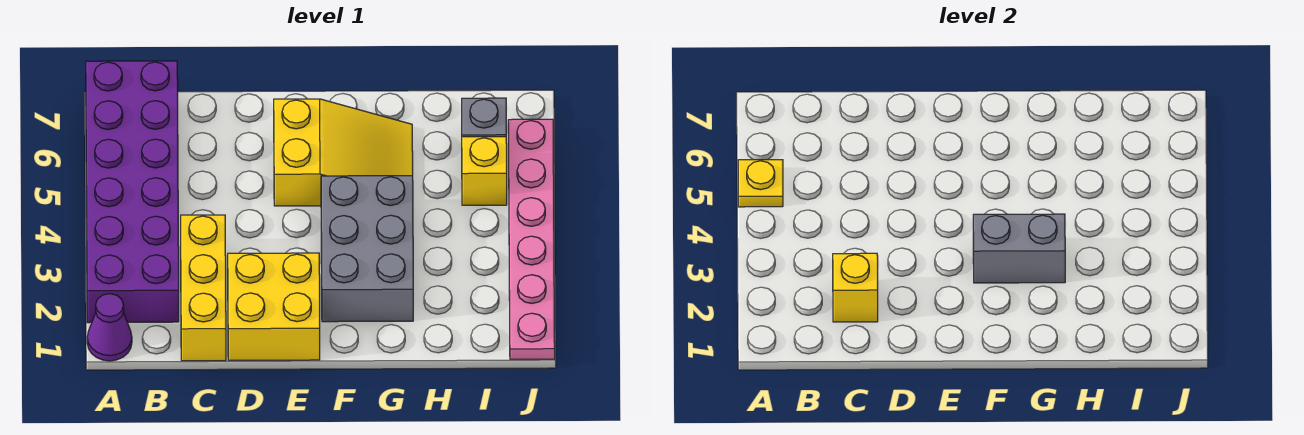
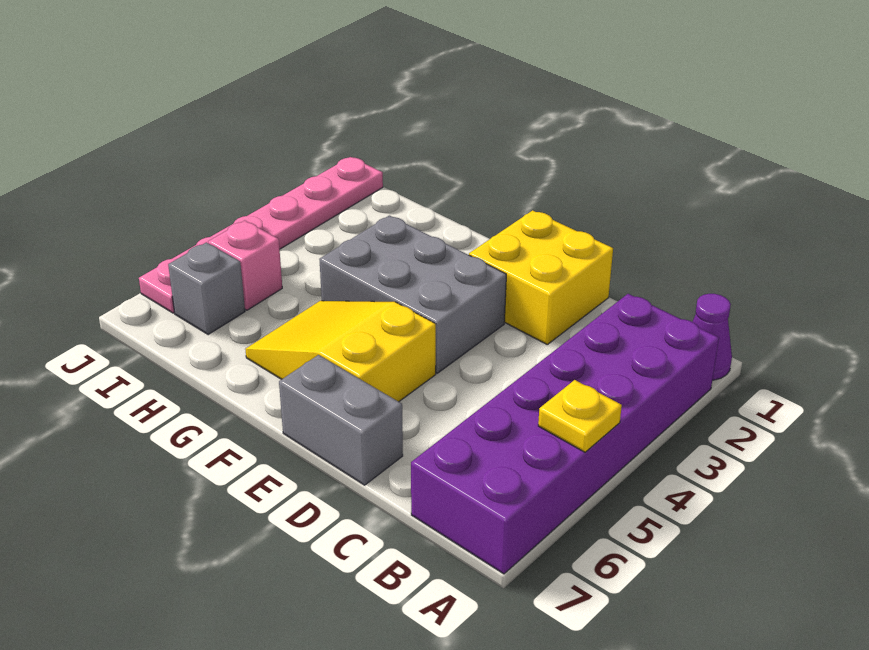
yellow brick C1:C3 level 1 -> none
yellow brick C2 level 2 -> none
grey brick F2:G4 level 1 -> grey brick E3:G4 level 1
grey brick F3:G3 level 2 -> grey brick D7:E7 level 1
yellow brick I5 level 1 -> pink brick I5 level 1

